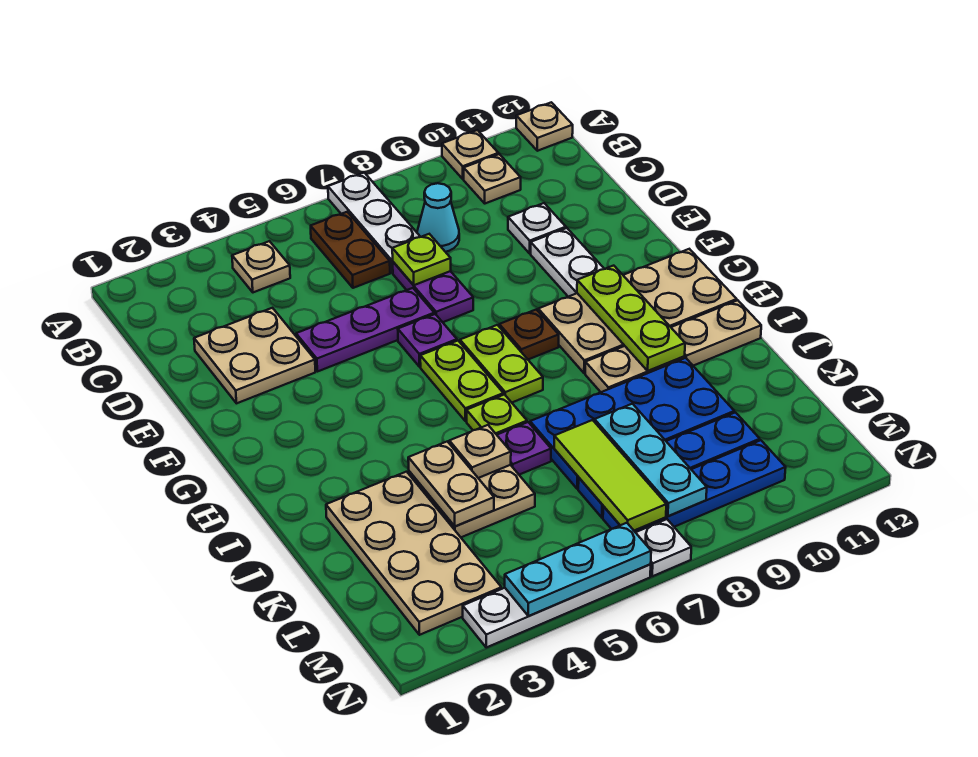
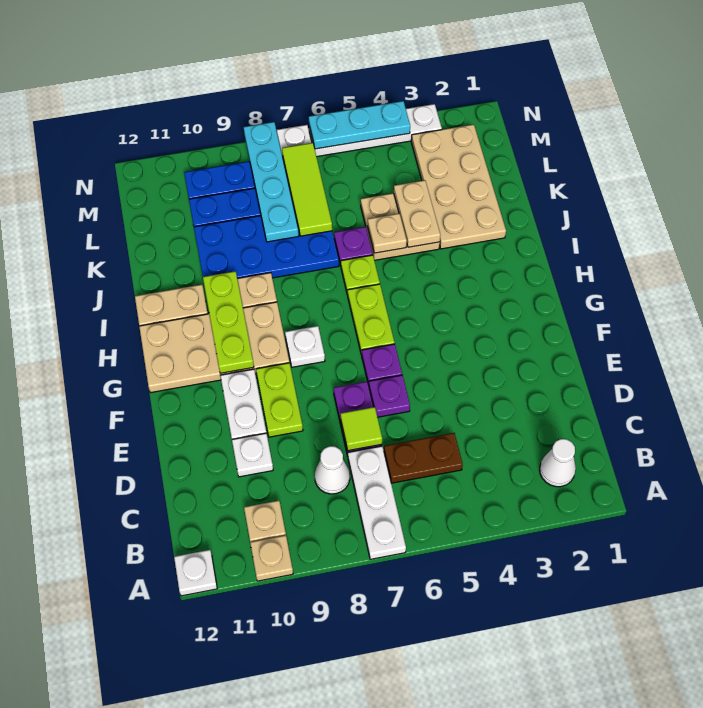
tan plate A12 level 1 -> white plate A12 level 1
none -> white cone B2 level 1
tan plate B4 level 1 -> none
brown plate B6:C6 level 1 -> brown plate C5:C6 level 1
cyan cone C8 level 1 -> white cone C8 level 1
tan plate D2:E3 level 1 -> none
lime plate D7 level 2 -> lime tile D7 level 2
purple plate E4:E6 level 1 -> purple plate E6 level 1
lime plate G7:H7 level 1 -> lime plate E9:F9 level 1
brown plate G8 level 1 -> white plate G8 level 1
cyan plate K8:M8 level 2 -> cyan plate K8:N8 level 2

